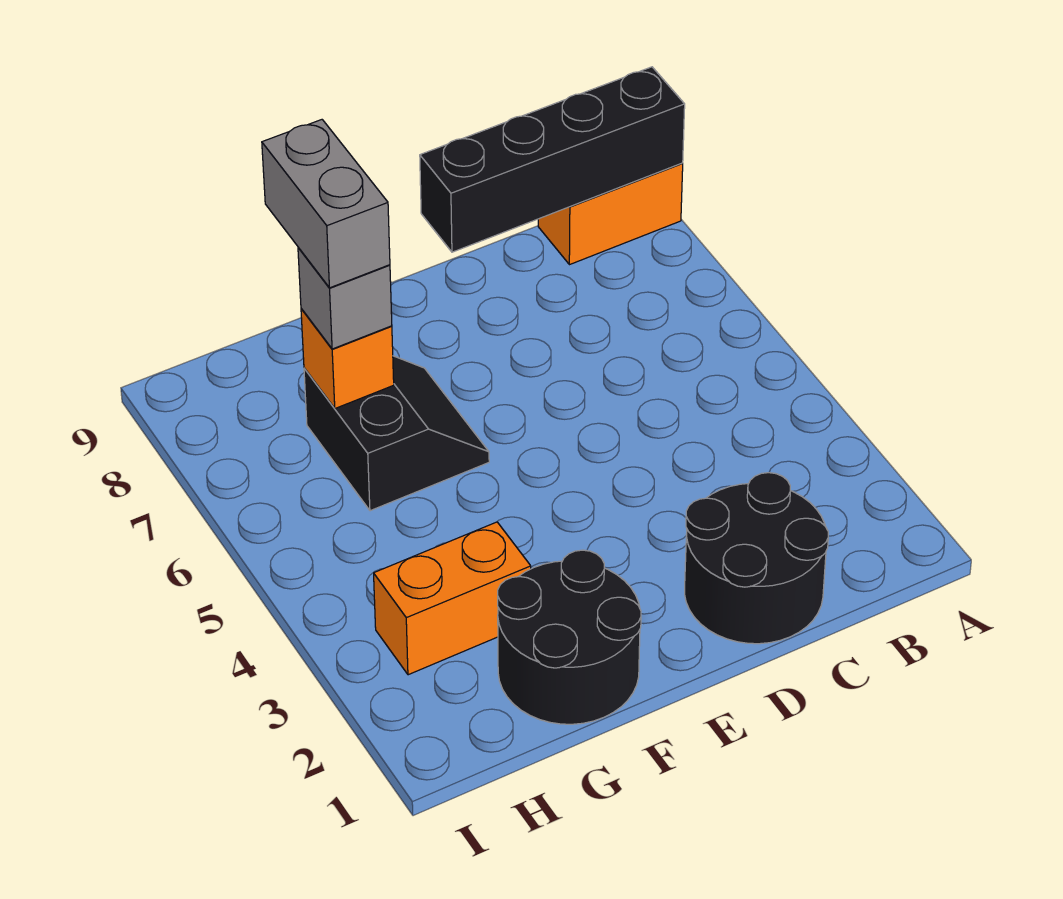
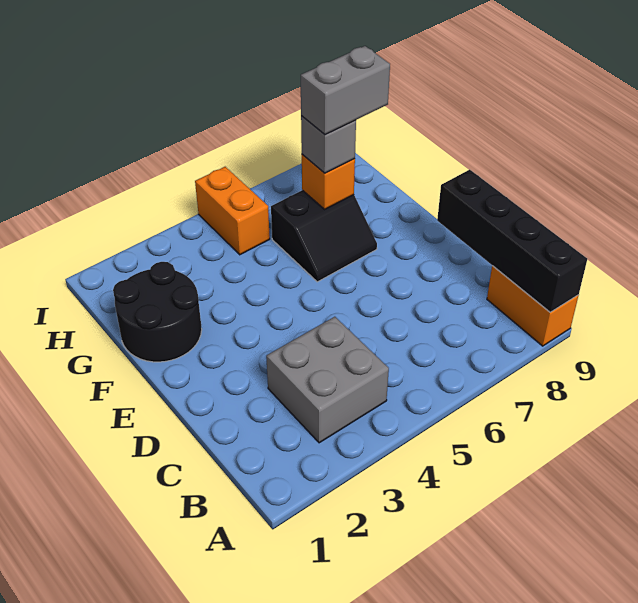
none -> grey brick B3:C4 level 1
black round brick C1:D2 level 1 -> none
orange brick G3:H3 level 1 -> orange brick H5:I5 level 1

